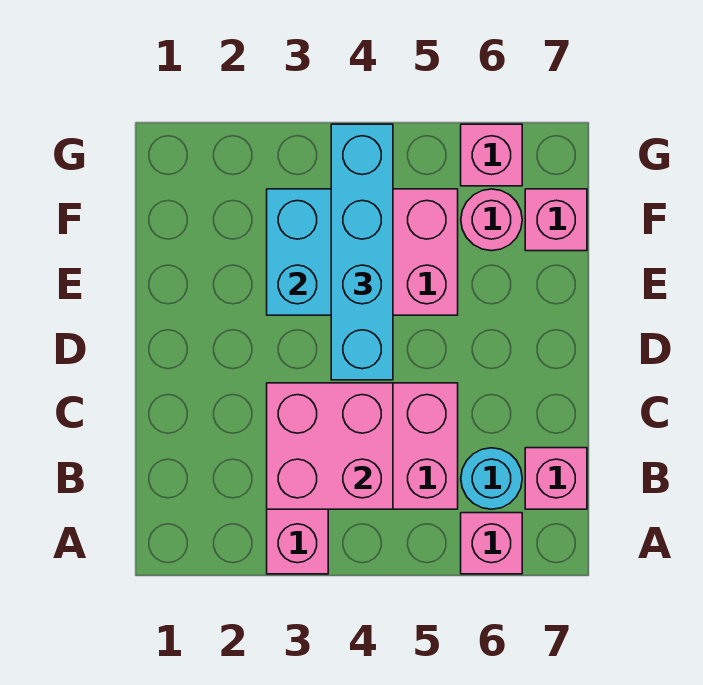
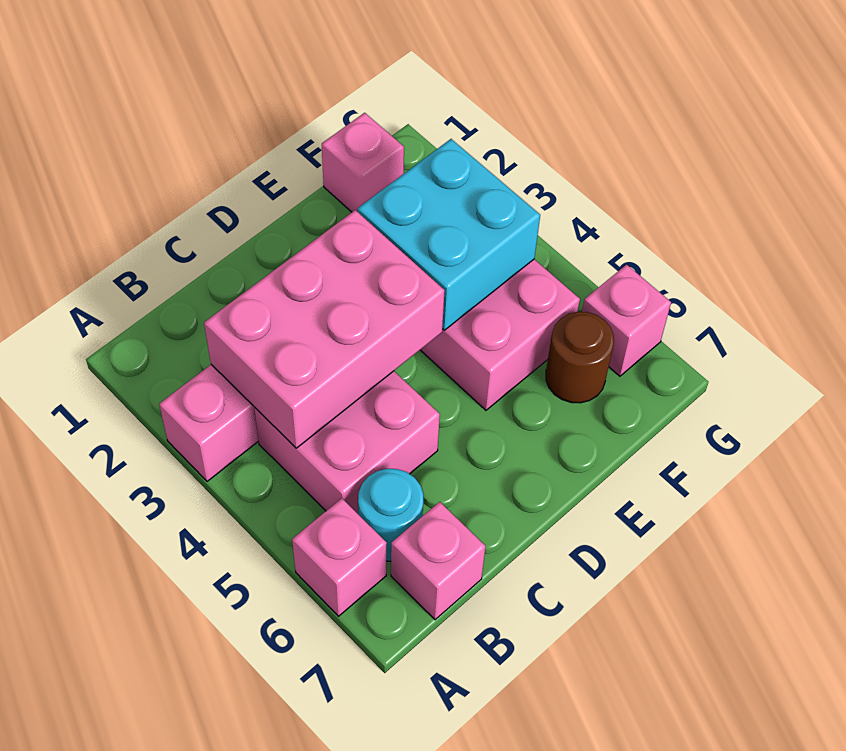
pink brick B3:C4 level 2 -> pink brick B3:D4 level 2
cyan brick D4:G4 level 3 -> none
pink round brick F6 level 1 -> brown round brick F6 level 1
pink brick F7 level 1 -> pink brick F1 level 1

